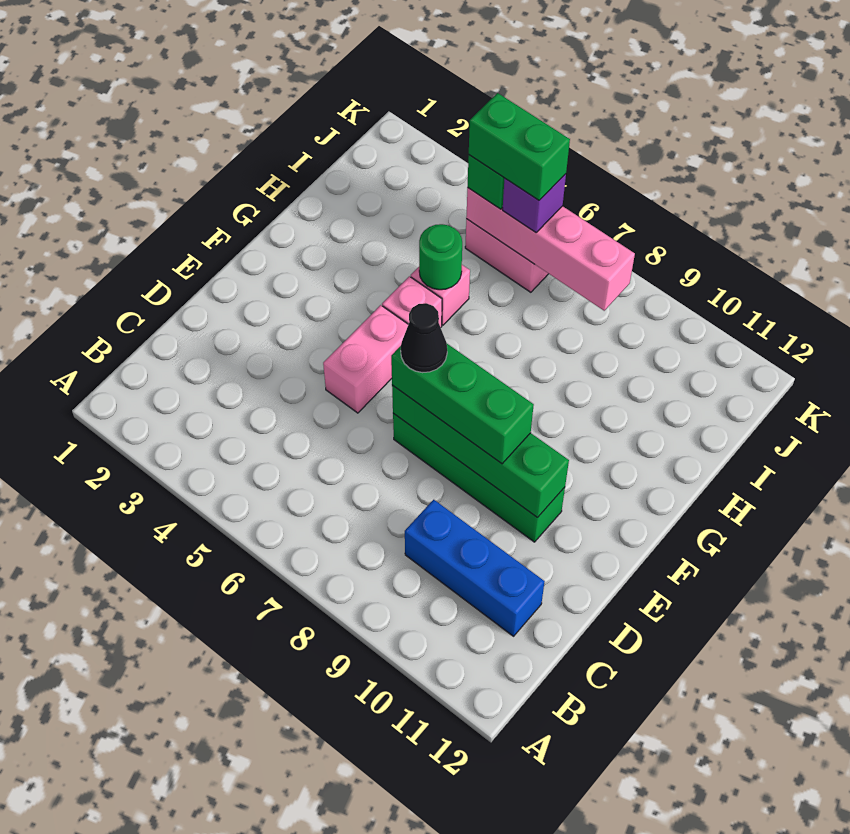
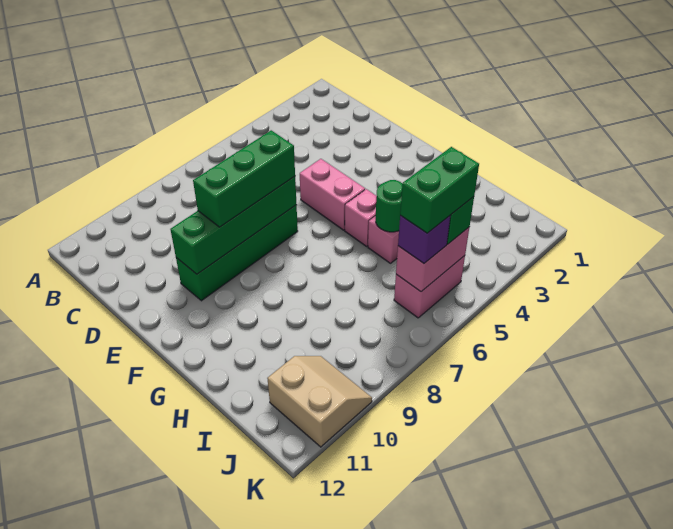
blue brick C9:C11 level 1 -> none
black cone E7 level 4 -> none
pink brick J5:J8 level 2 -> pink brick J5:J6 level 2
none -> tan slope J10:K11 level 1 top 11

